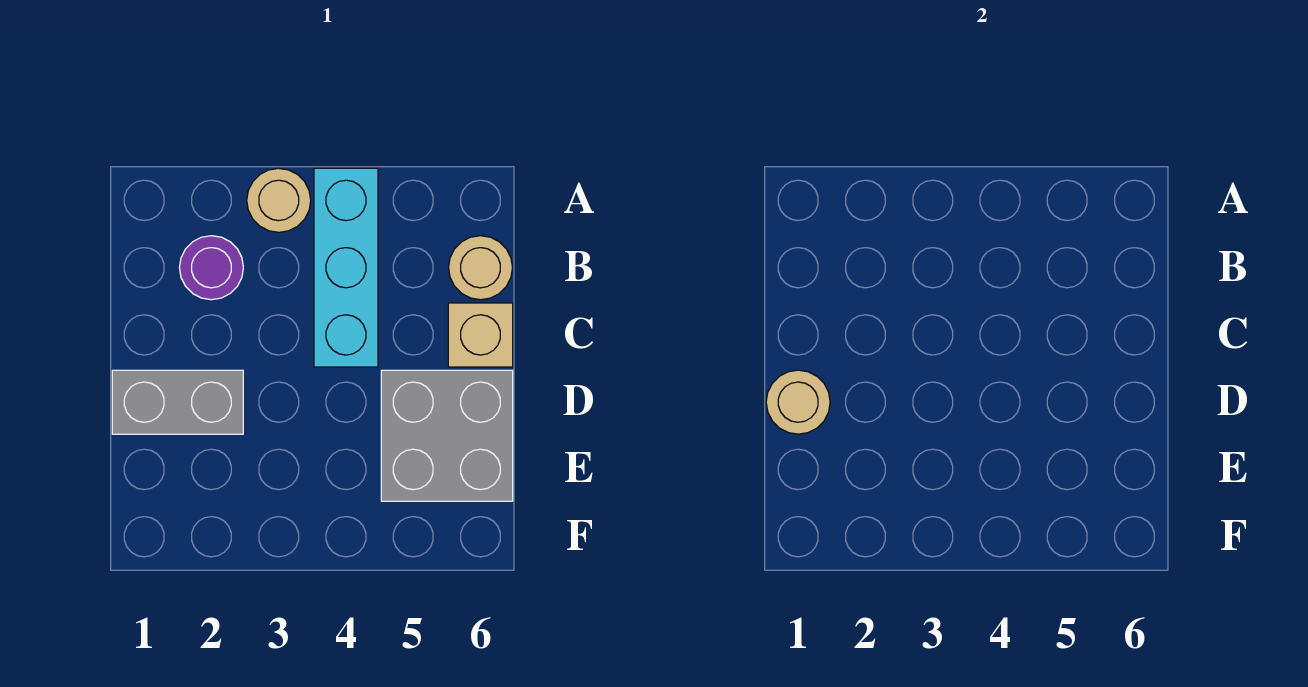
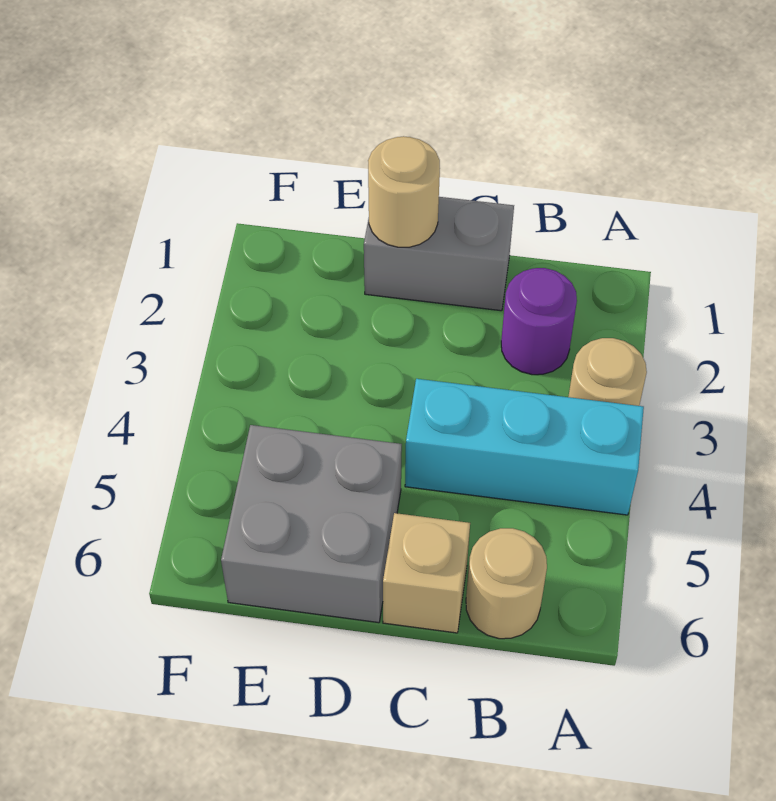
grey brick D1:D2 level 1 -> grey brick C1:D1 level 1

